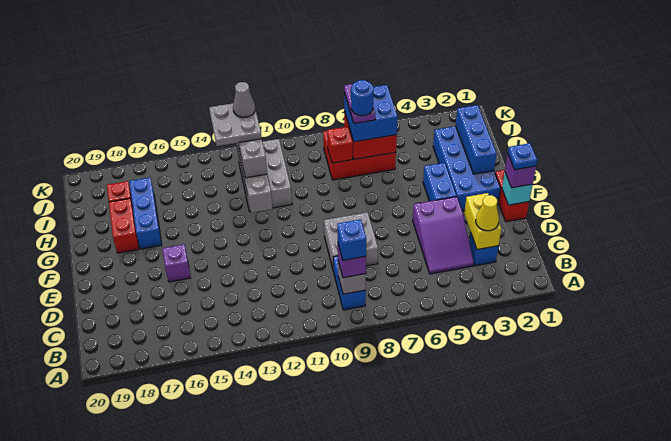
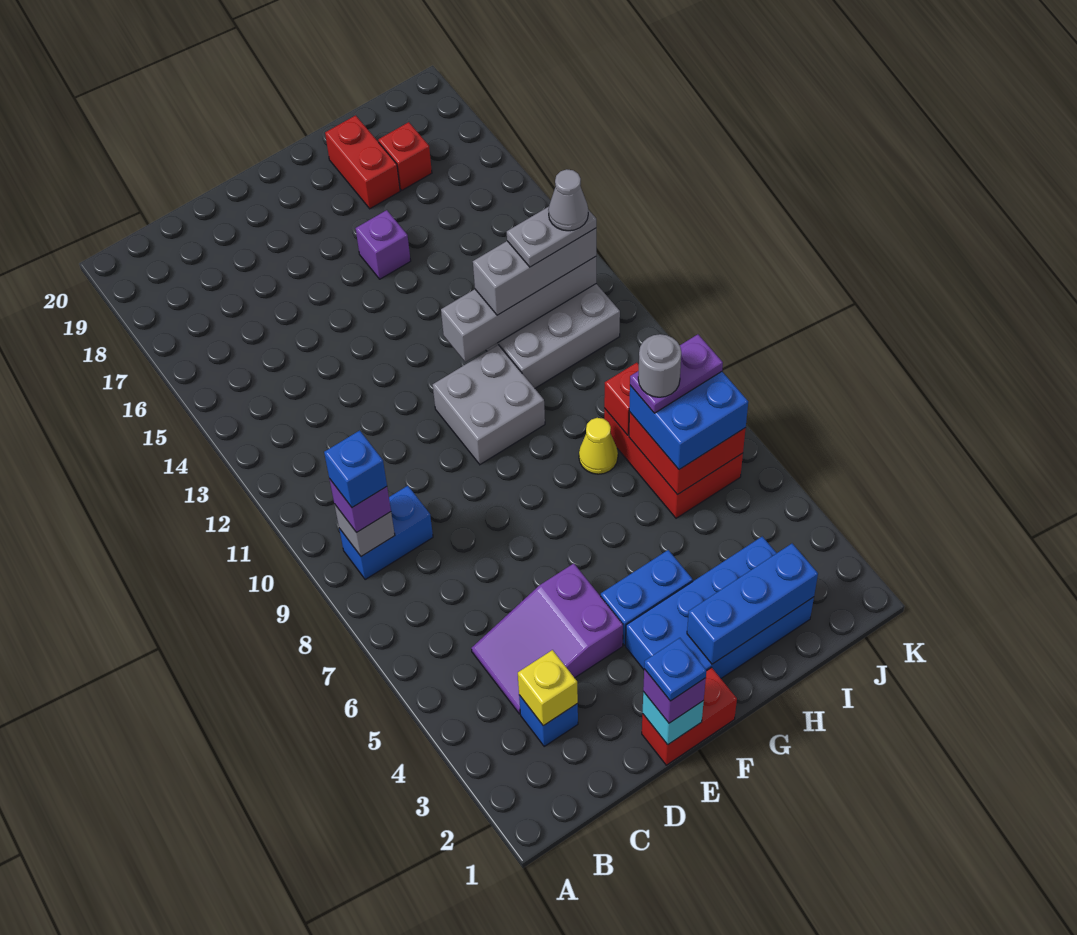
yellow brick C3:D3 level 2 -> yellow brick C3 level 2
yellow cone C3 level 3 -> yellow cone H8 level 1
grey brick D8:E9 level 1 -> grey brick F10:G11 level 1
purple brick E16 level 1 -> purple brick G16 level 1
blue brick G17:I17 level 1 -> none
red brick G18:H18 level 1 -> red brick H18:H19 level 1
blue round brick I7 level 5 -> grey round brick I7 level 5
grey plate I12:J13 level 4 -> grey plate I12:J12 level 4

